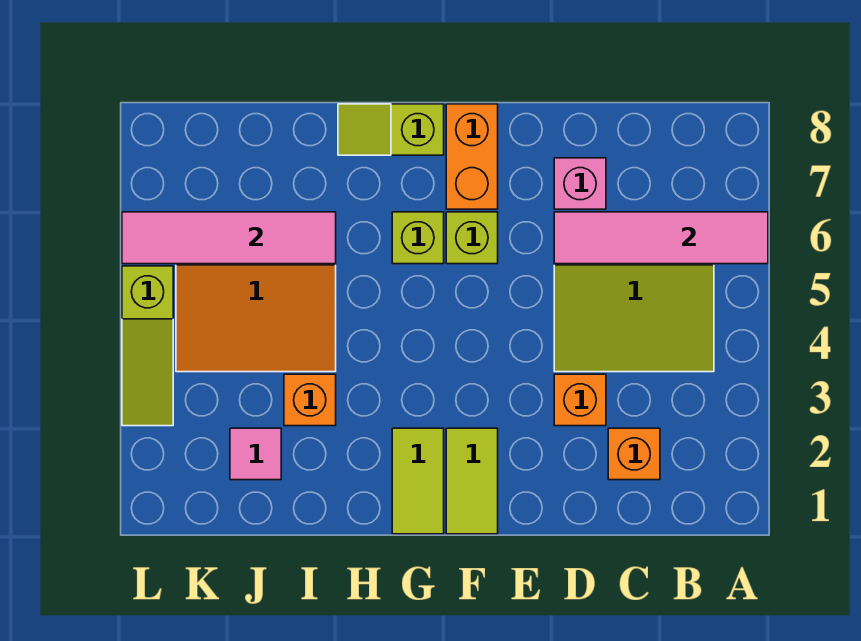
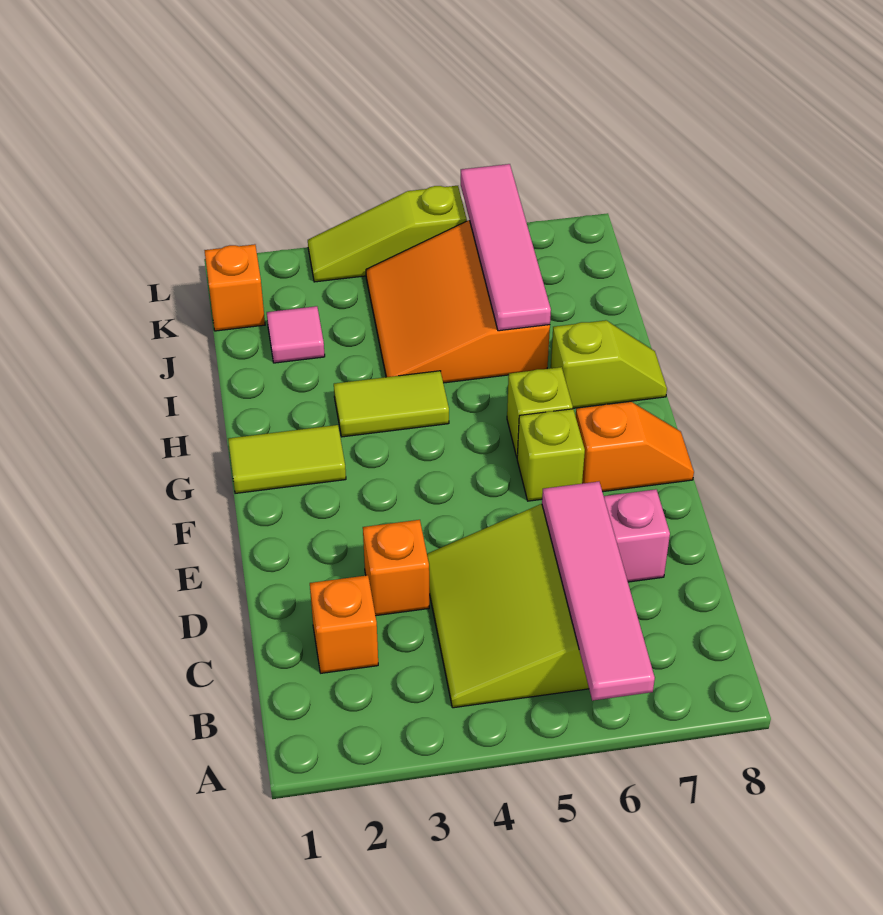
lime tile F1:F2 level 1 -> lime tile H3:H4 level 1
orange brick F7:F8 level 1 -> orange slope F7:F8 level 1 top 7
lime slope G8:H8 level 1 top G -> lime slope H7:H8 level 1 top 7
orange brick I3 level 1 -> orange brick K1 level 1

